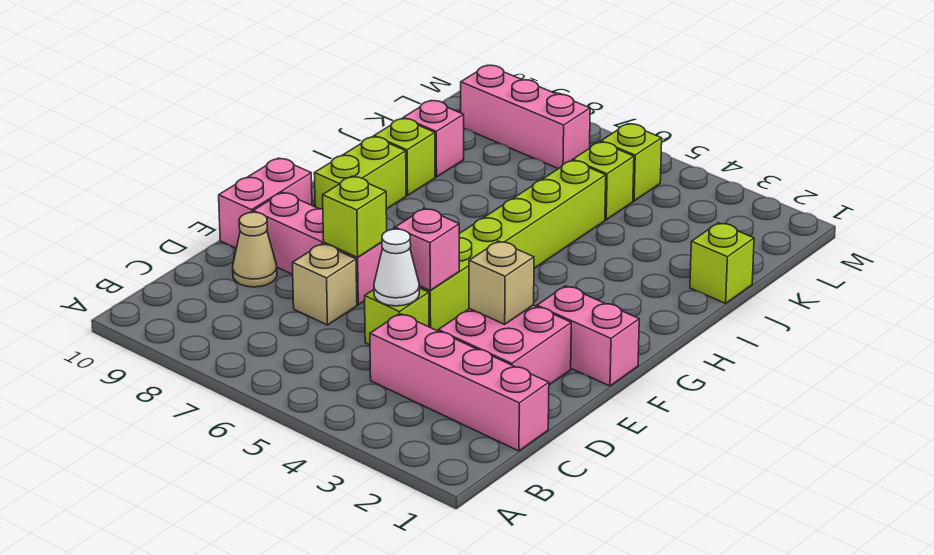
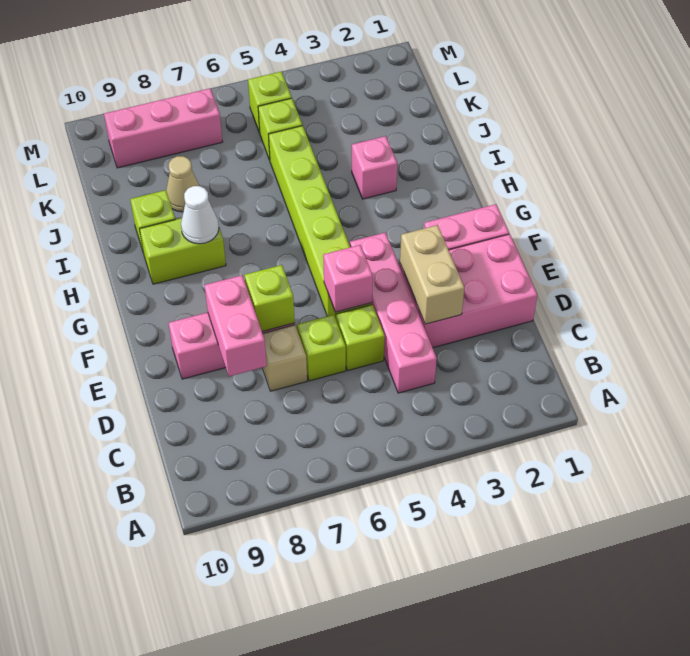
pink brick C1:C4 level 1 -> pink brick C4:F4 level 1
pink brick D2:E3 level 1 -> pink brick D1:E3 level 1
white cone D5 level 2 -> white cone H8 level 2
tan cone D9 level 1 -> tan cone J8 level 1
tan brick E3 level 2 -> tan brick D3:E3 level 2
pink brick E10:F10 level 1 -> pink brick D8:E8 level 2
lime brick G9:H9 level 1 -> lime brick H8:H9 level 1
lime brick J1 level 1 -> lime brick D6 level 1
pink brick J9 level 1 -> pink brick I3 level 1

